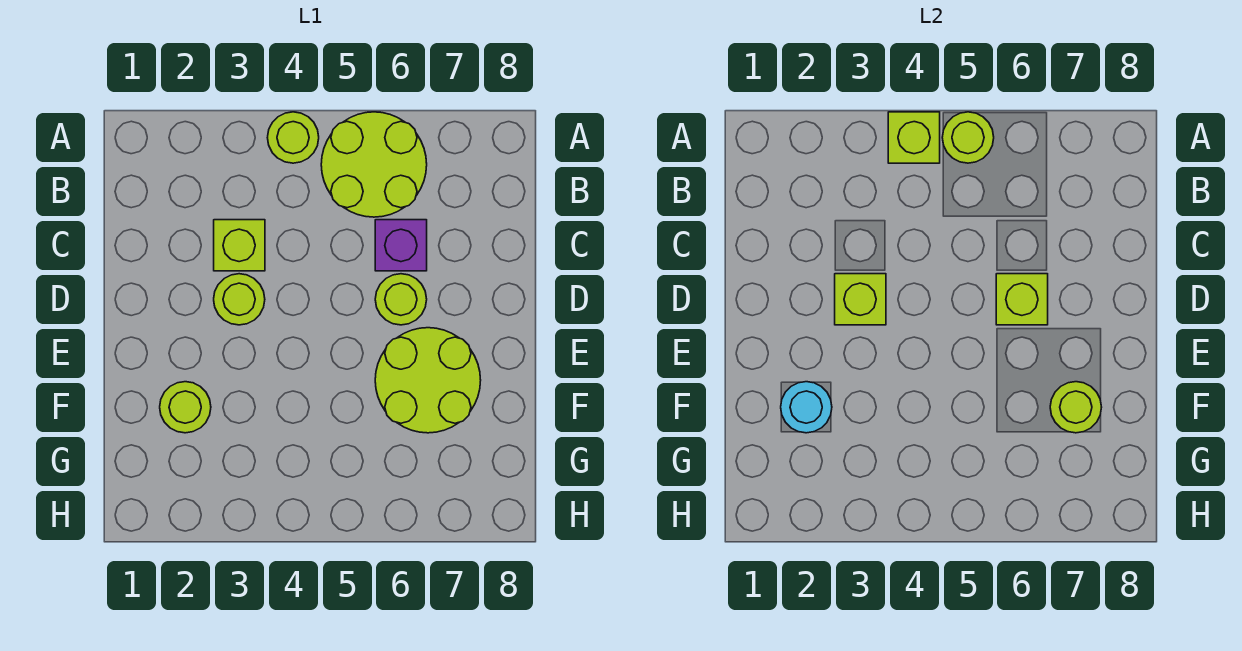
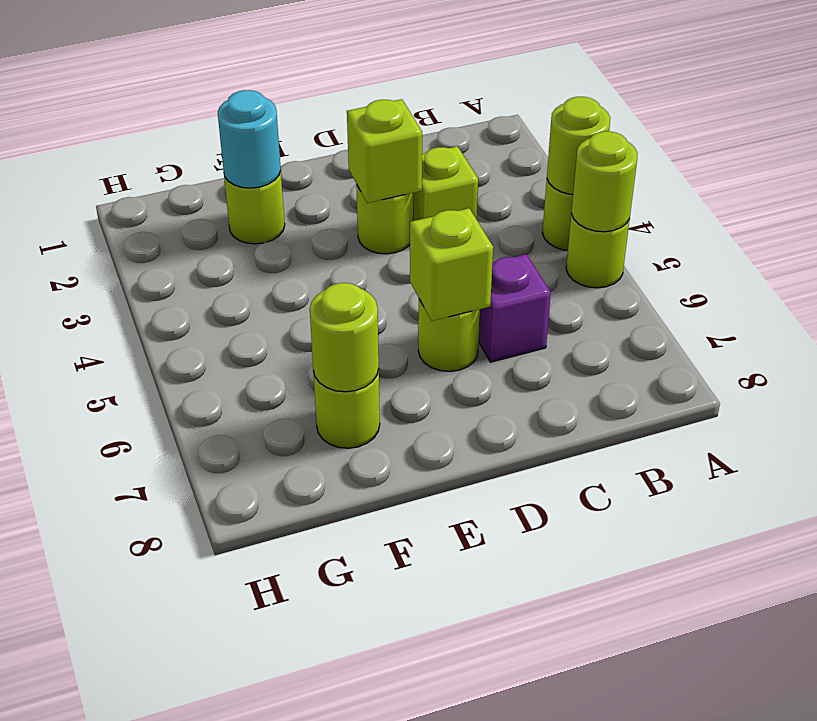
lime brick A4 level 2 -> lime round brick A4 level 2
lime round brick A5:B6 level 1 -> lime round brick A5 level 1
lime round brick E6:F7 level 1 -> lime round brick F7 level 1

